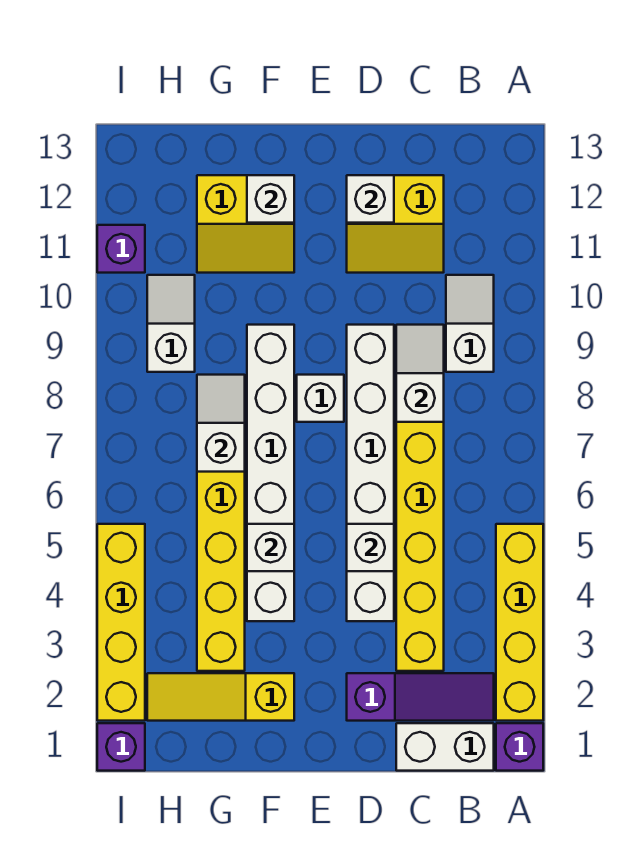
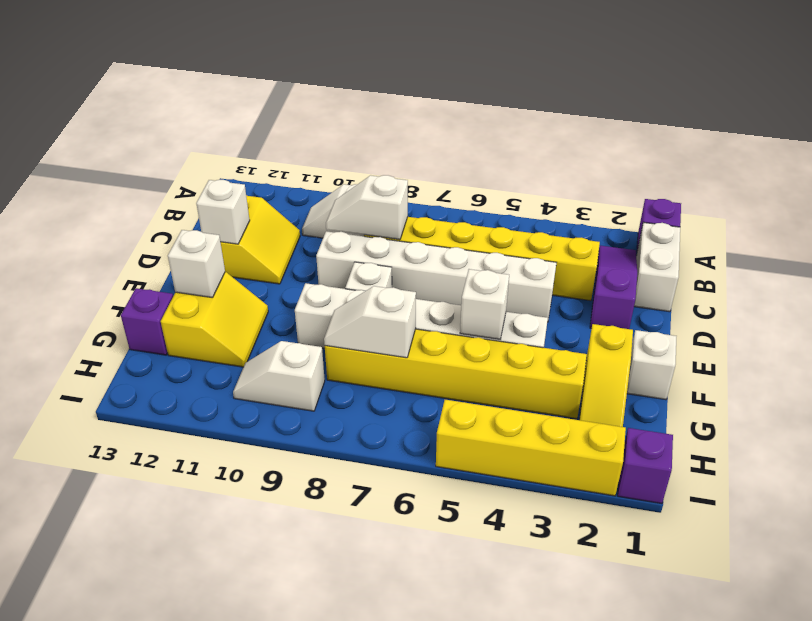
yellow brick A2:A5 level 1 -> none
white brick D5 level 2 -> white brick F1 level 1
purple brick I11 level 1 -> purple brick G13 level 1

